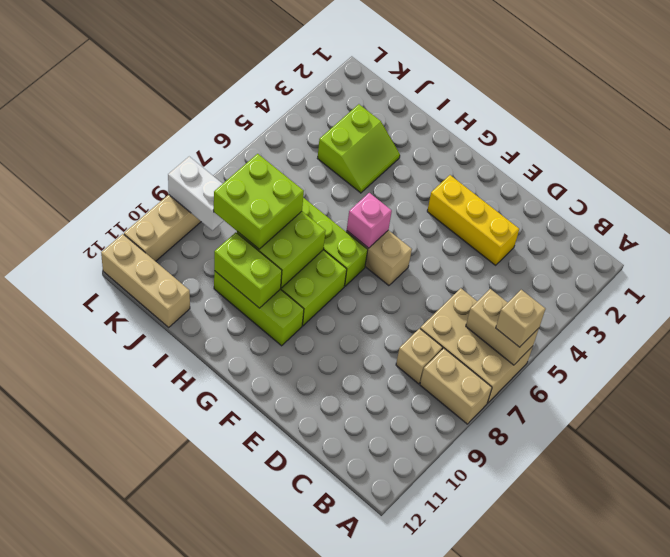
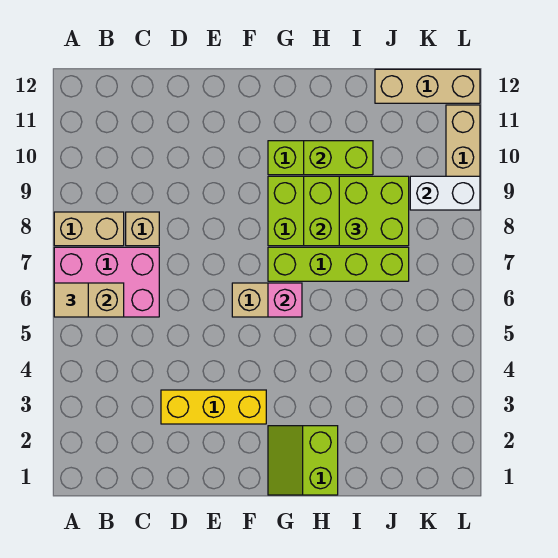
tan brick A6:C7 level 1 -> pink brick A6:C7 level 1
tan brick A6 level 3 -> tan tile A6 level 3
lime slope I3:J4 level 1 top J -> lime slope G1:H2 level 1 top H

